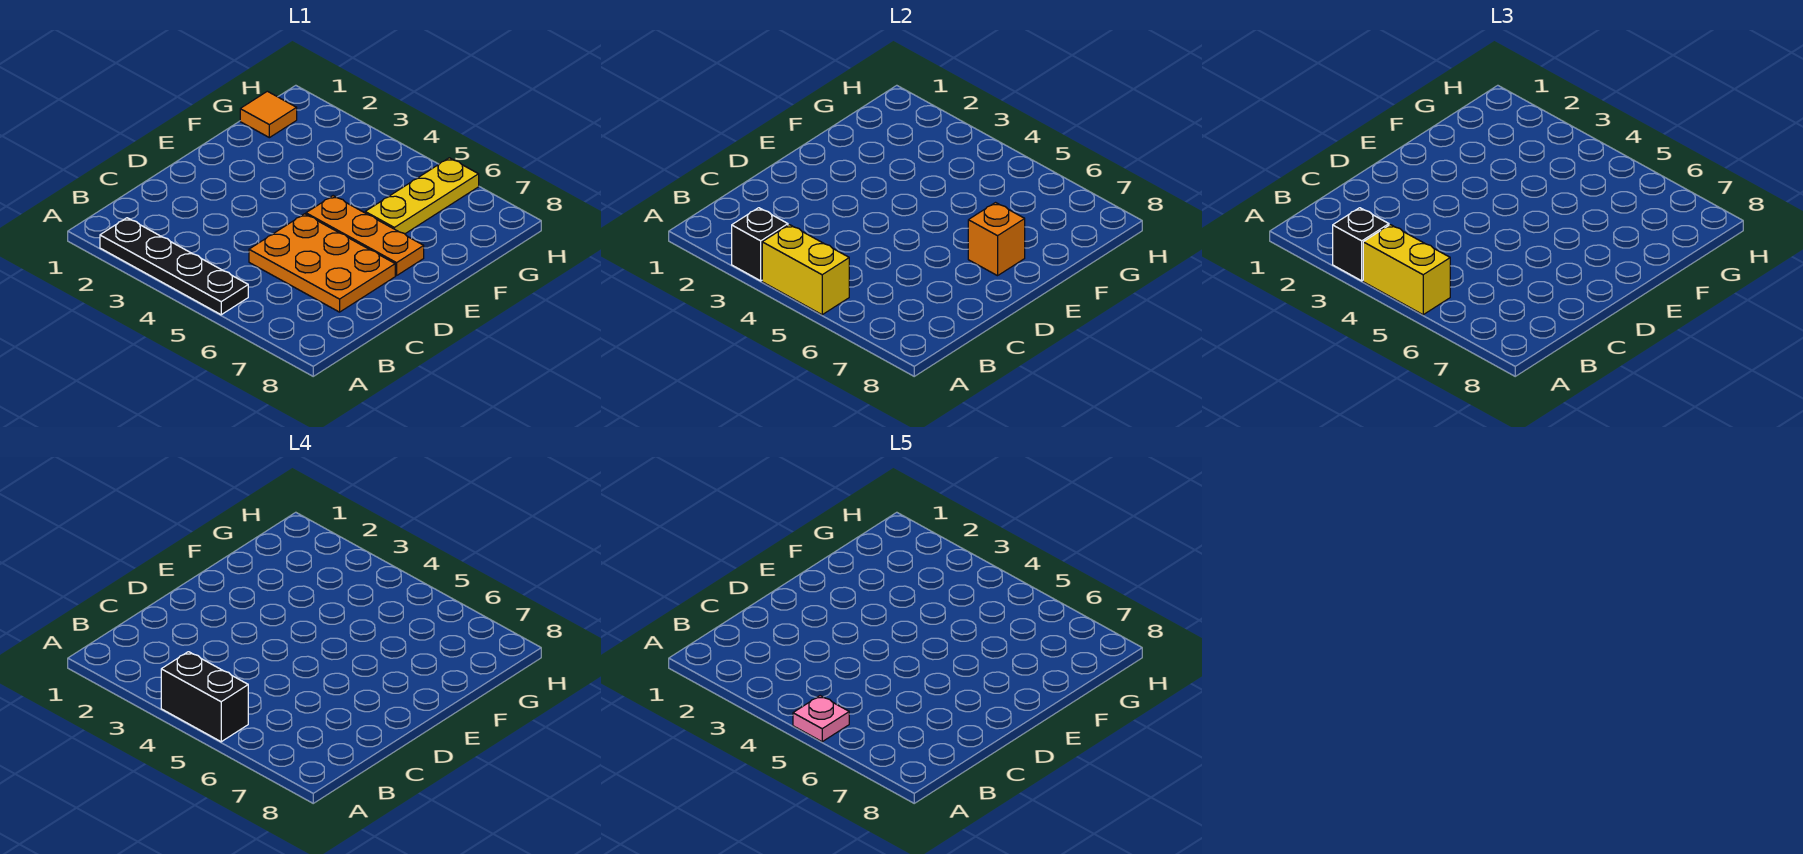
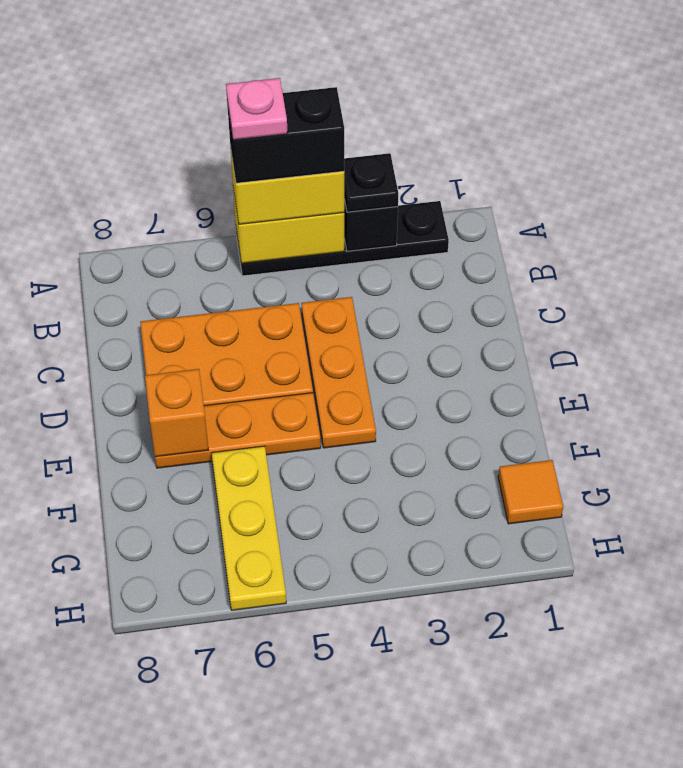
black brick A3 level 3 -> black plate A3 level 3
none -> orange plate C4:E4 level 1

